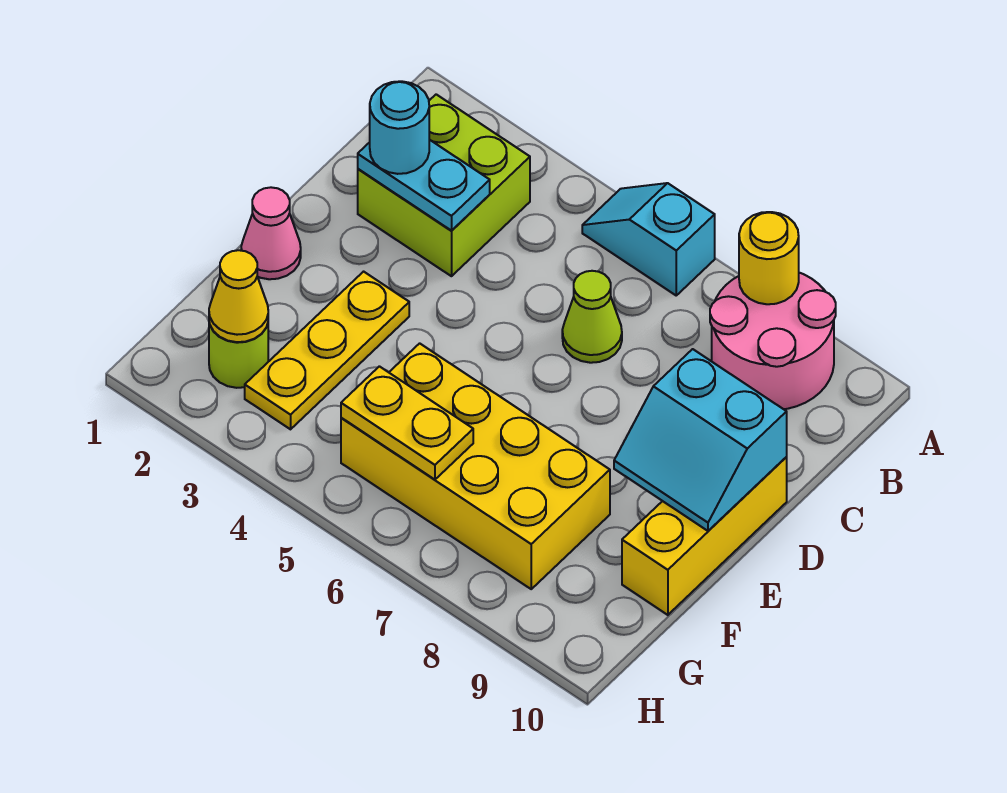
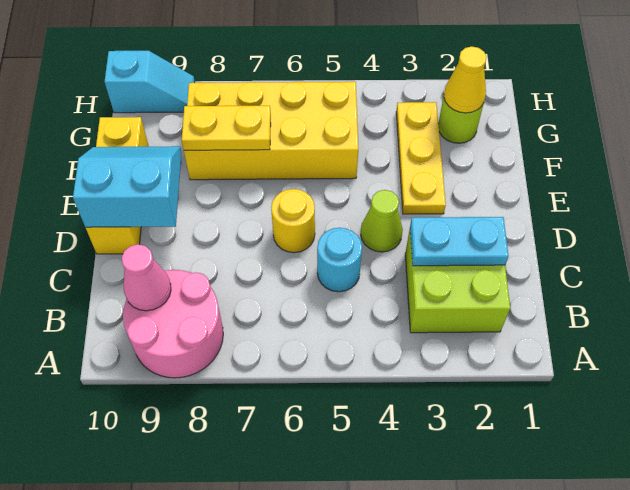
cyan slope A5:A6 level 1 top 6 -> cyan slope H9:H10 level 1 top 10
yellow round brick A8 level 2 -> yellow round brick D6 level 1
cyan round brick C2 level 3 -> cyan round brick C5 level 1
lime cone C6 level 1 -> lime cone D4 level 1
pink cone E1 level 1 -> pink cone B9 level 2
yellow plate G5:G6 level 2 -> yellow plate F7:F8 level 2

